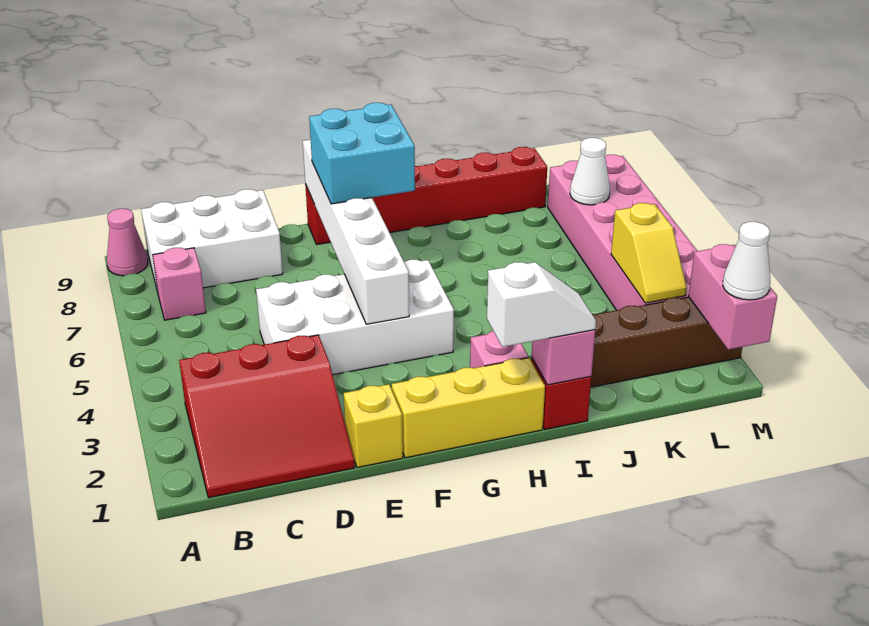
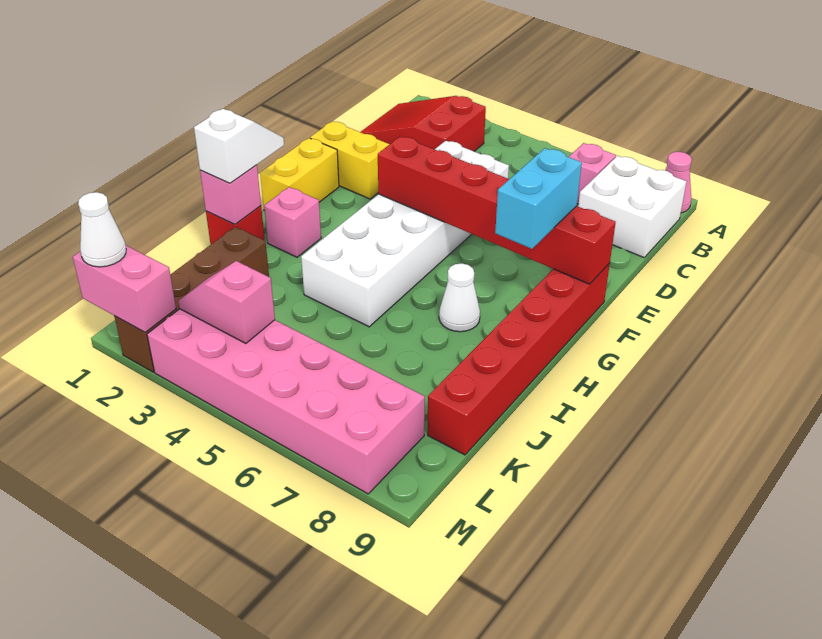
red slope B1:D3 level 1 top 3 -> red slope B1:C3 level 1 top 3
white brick B8:D9 level 1 -> white brick B8:C9 level 1
white brick D4:G5 level 1 -> white brick D4:I5 level 1
yellow brick E1 level 1 -> yellow brick E1:E2 level 1
yellow brick F1:H1 level 1 -> yellow brick F1:G1 level 1
white brick F4:F9 level 2 -> red brick F4:F9 level 2
cyan brick F7:G8 level 3 -> cyan brick F8:G8 level 3
white slope H1:I1 level 3 top H -> white slope H1:I1 level 3 top I
yellow slope L3:L4 level 2 top 4 -> pink slope L3:L4 level 2 top 4
white cone L7 level 2 -> white cone H7 level 1

